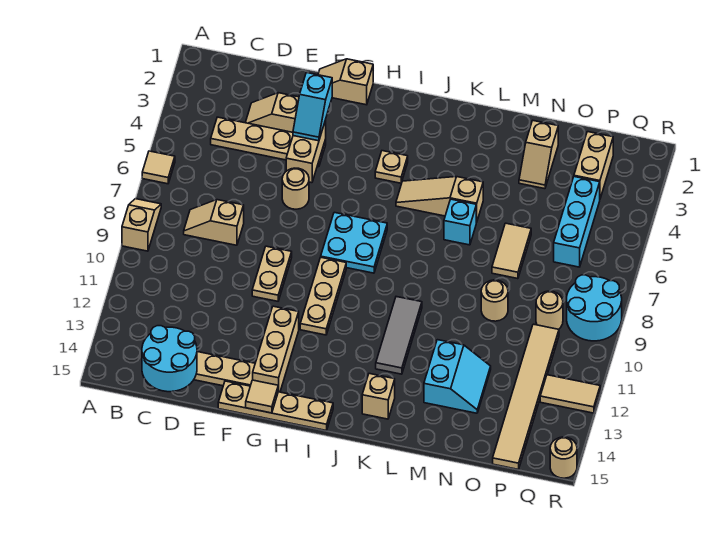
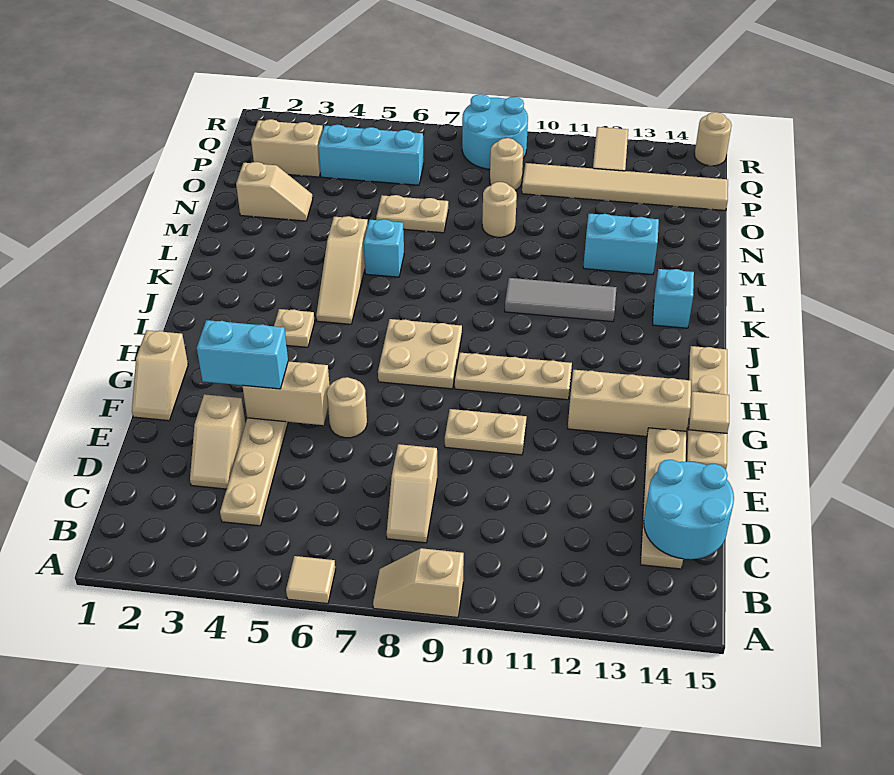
cyan slope F3:F4 level 3 top 3 -> cyan brick F3:F4 level 3
cyan plate H7:I8 level 1 -> tan plate H7:I8 level 1
tan brick K14 level 1 -> cyan brick K14 level 1
tan tile N6:N7 level 1 -> tan plate N6:N7 level 1

